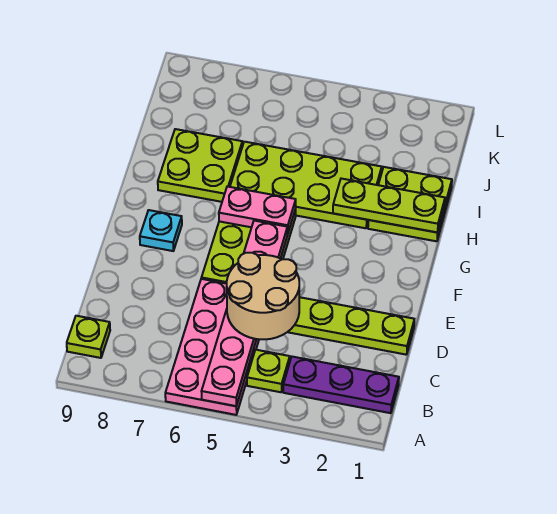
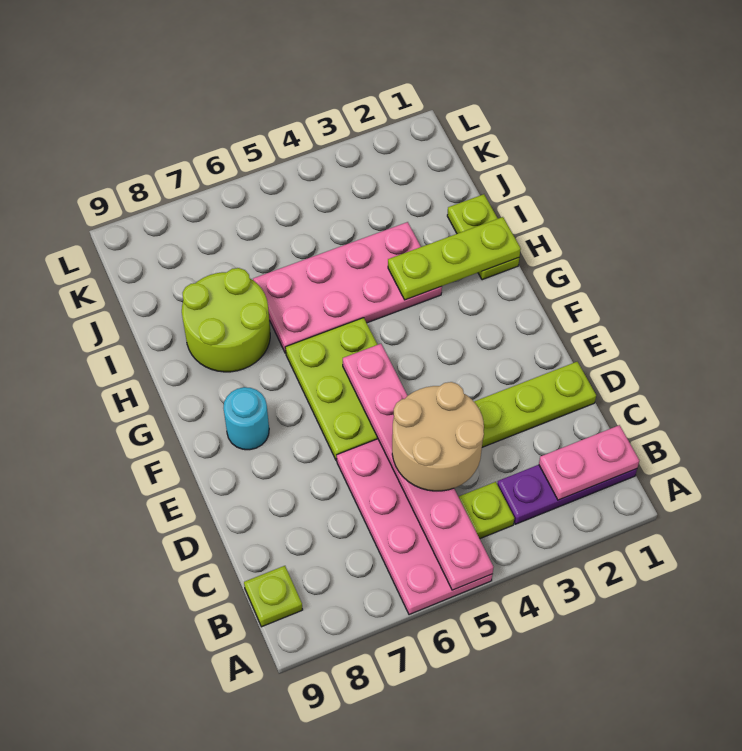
cyan plate F8 level 1 -> cyan round brick F8 level 1
pink plate G5:G6 level 2 -> pink plate B1:B2 level 2
lime plate H1:I2 level 1 -> lime plate H1:I1 level 1
lime plate H3:I6 level 1 -> pink plate H3:I6 level 1
lime plate H7:I8 level 1 -> lime round brick H7:I8 level 1

